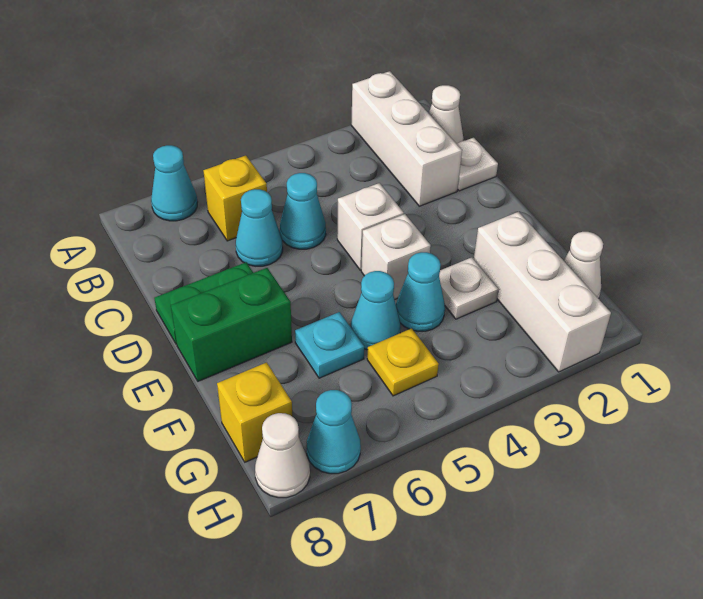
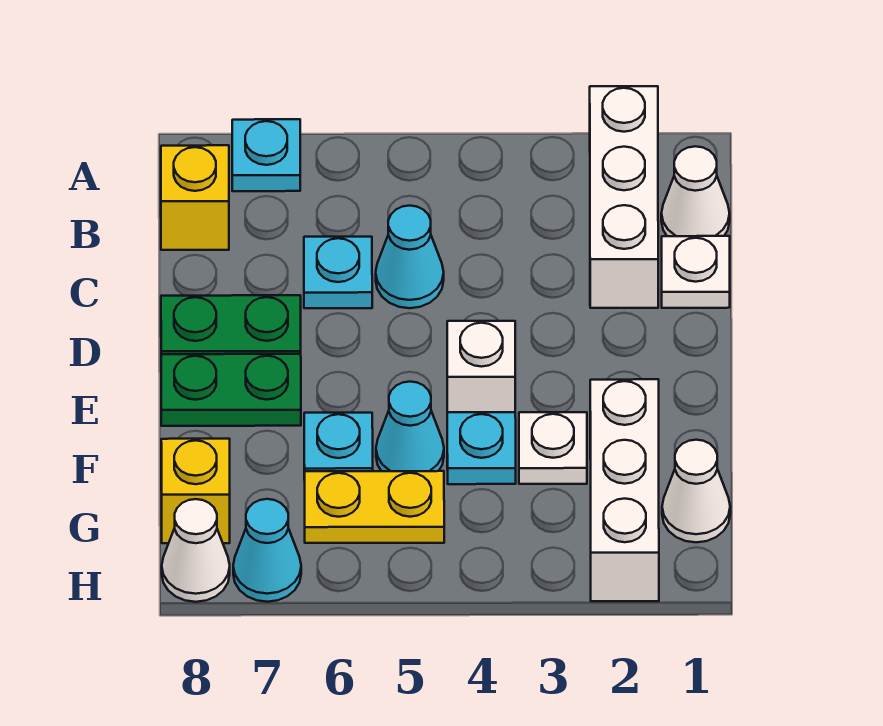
cyan cone A7 level 1 -> cyan plate A7 level 1
yellow brick B6 level 1 -> yellow brick B8 level 1
cyan cone C6 level 1 -> cyan plate C6 level 1
white brick D4 level 1 -> none
green brick E7:E8 level 1 -> green plate E7:E8 level 1
cyan cone F4 level 1 -> cyan plate F4 level 1
yellow plate G5 level 1 -> yellow plate G5:G6 level 1

